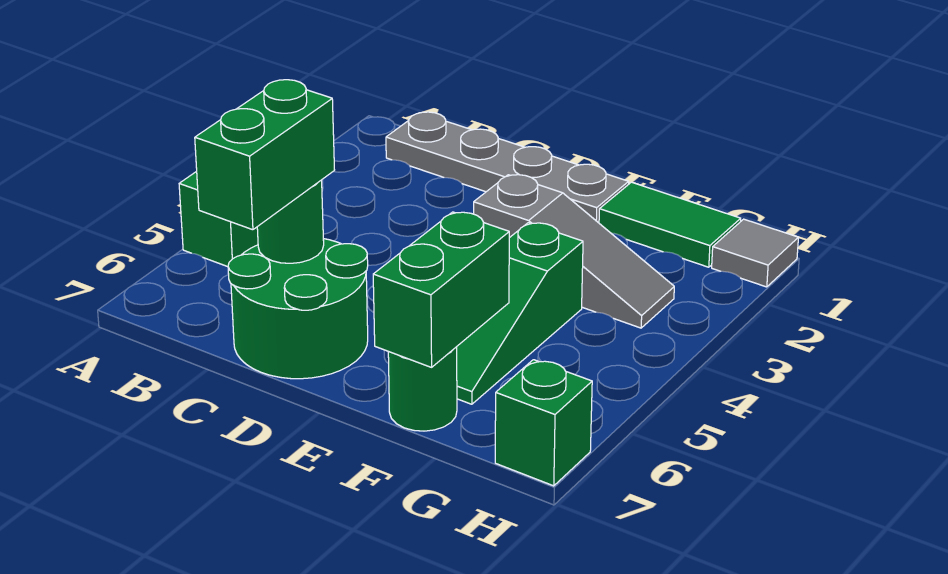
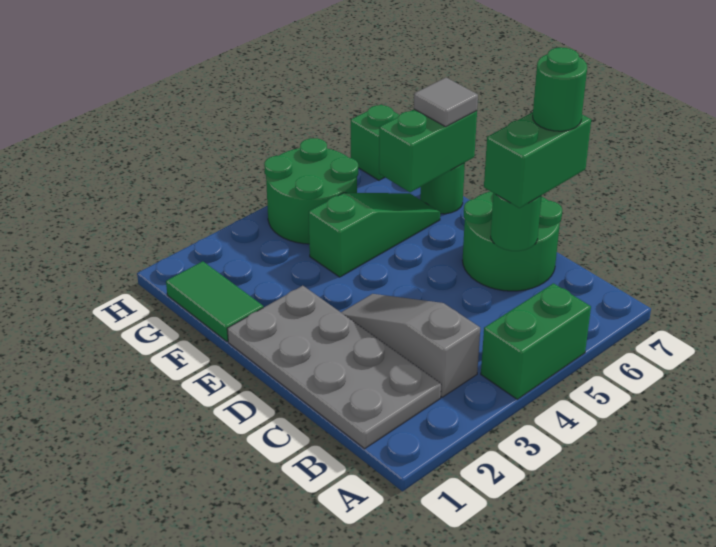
grey plate B1:E1 level 1 -> grey plate B1:E2 level 1
none -> green round brick C7 level 4
grey slope E3:G3 level 1 top E -> grey slope B3:D3 level 1 top B
none -> green round brick G4:H5 level 1
grey tile H1 level 1 -> grey tile F7 level 3

